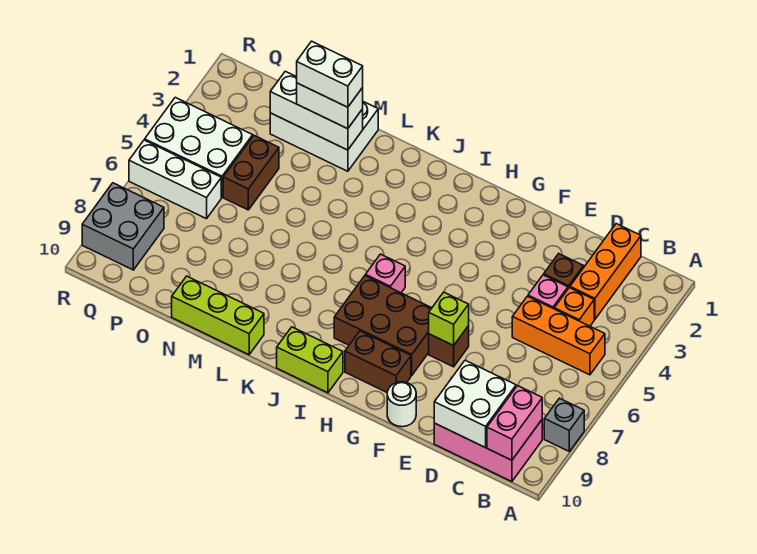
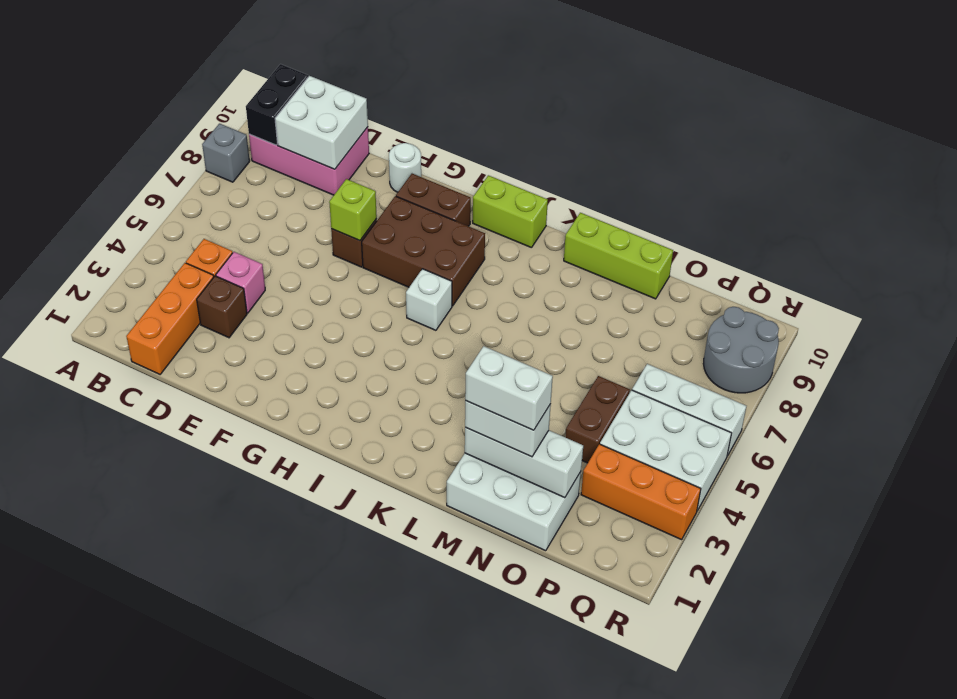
orange brick B5:D5 level 1 -> orange brick P3:R3 level 1
pink brick B9:B10 level 2 -> black brick B9:B10 level 2
pink brick I6 level 1 -> white brick I6 level 1
grey brick Q8:R9 level 1 -> grey round brick Q8:R9 level 1

